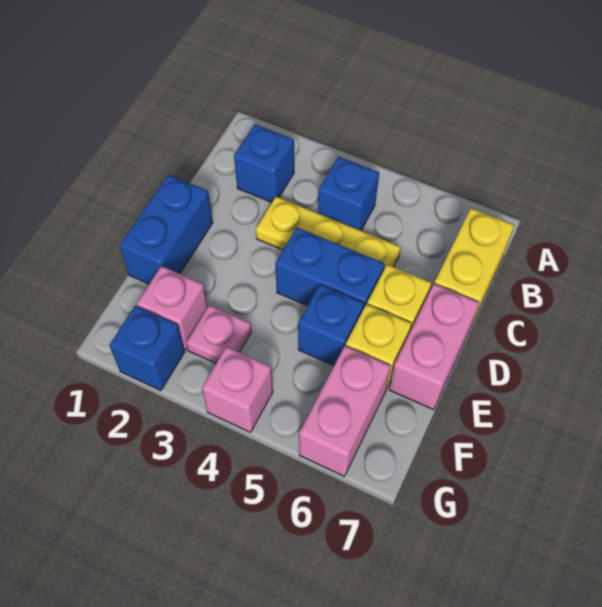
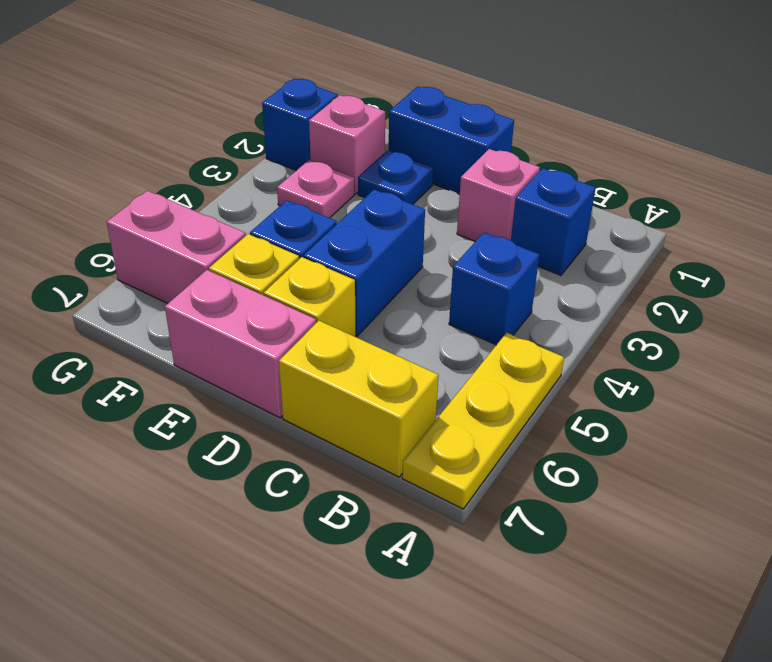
yellow plate C3:C5 level 1 -> yellow plate A5:A7 level 1
none -> blue plate E2 level 1
pink brick G4 level 1 -> pink brick C2 level 1

